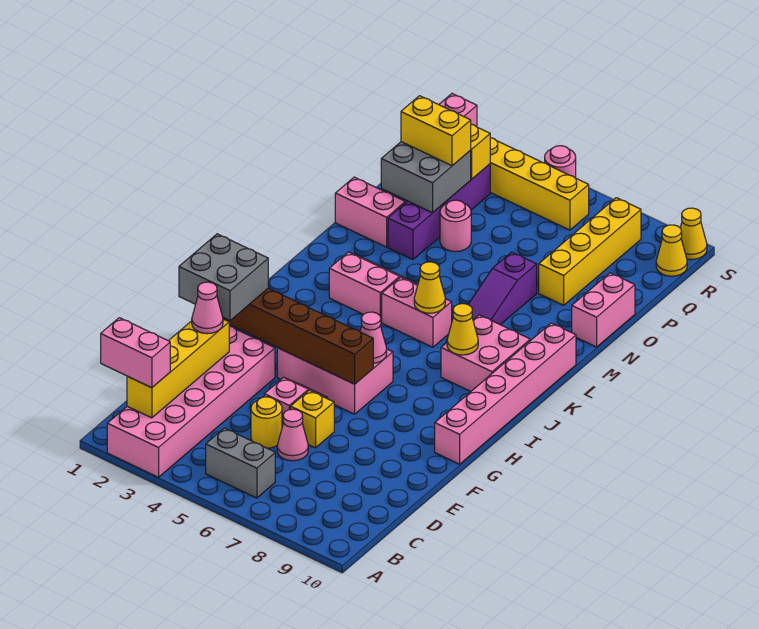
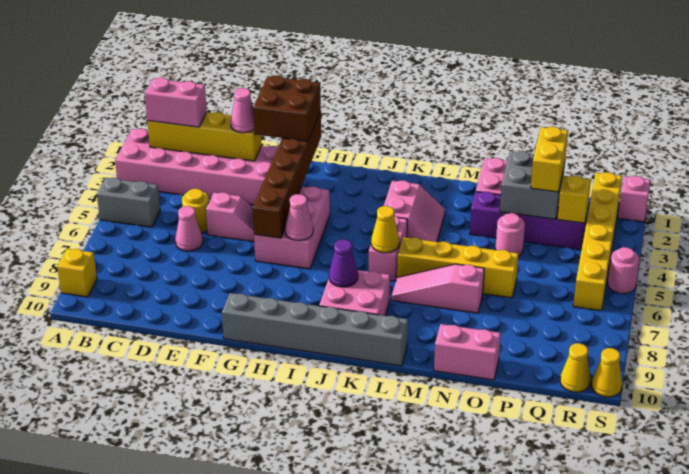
pink brick B1:B2 level 3 -> pink brick B2:C2 level 3
grey brick B5:B6 level 1 -> grey brick A5:B5 level 1
yellow brick E6 level 1 -> yellow brick A9 level 1
grey brick F1:G2 level 3 -> brown brick F1:G2 level 3
pink brick G10:L10 level 1 -> grey brick G10:L10 level 1
yellow cone J8 level 2 -> purple cone J8 level 2
purple slope L7:N7 level 1 top N -> pink slope L7:N7 level 1 top N
yellow brick O8:R8 level 1 -> yellow brick L6:O6 level 1

